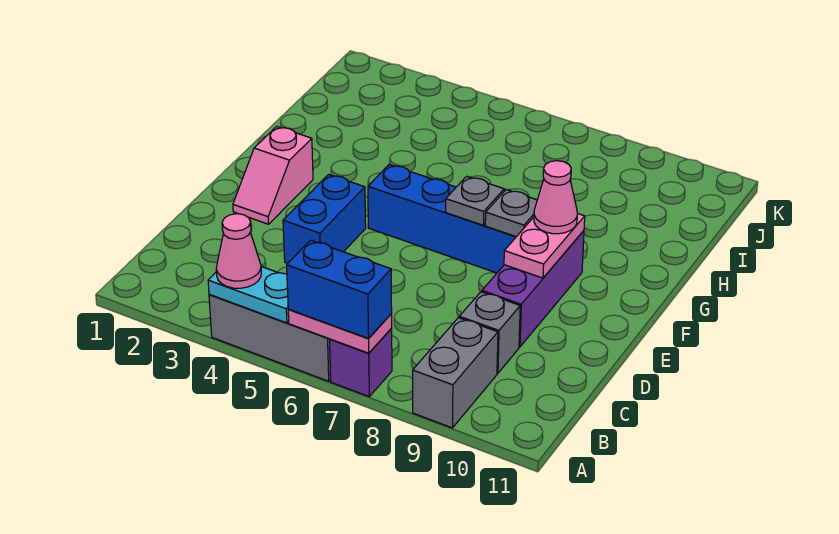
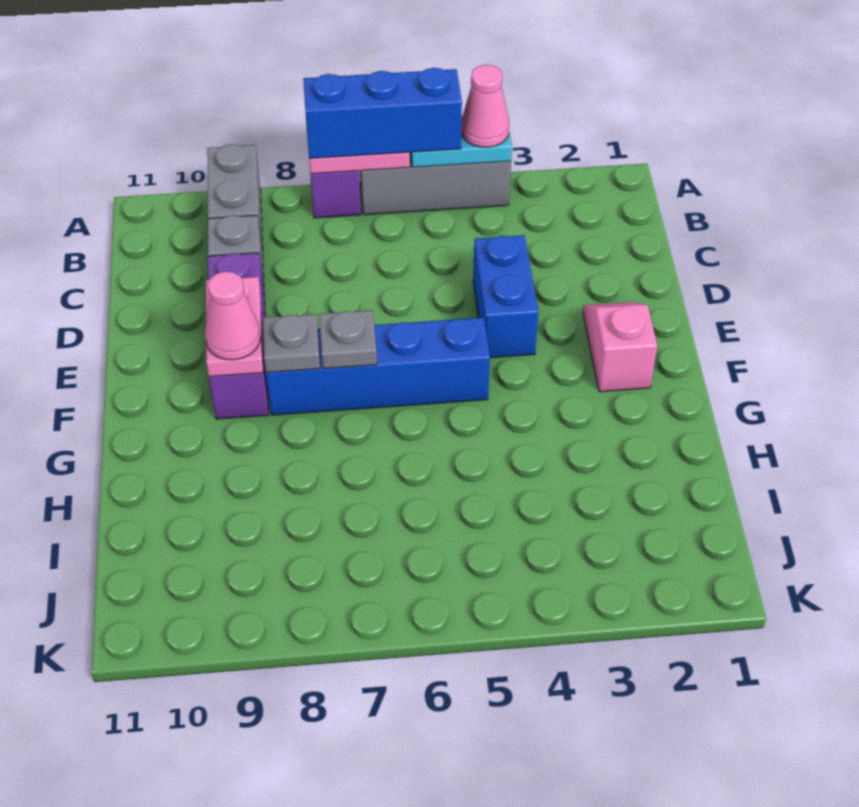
blue brick A6:A7 level 3 -> blue brick A5:A7 level 3

